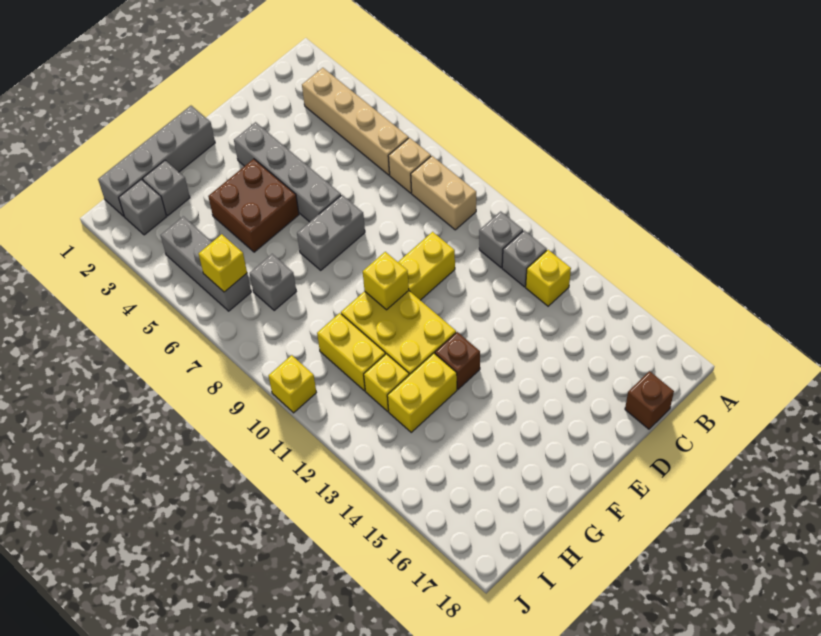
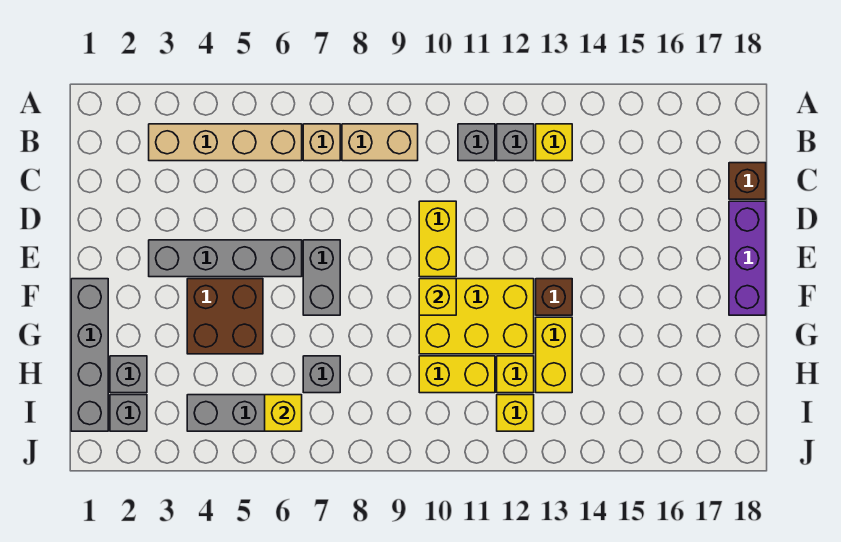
none -> purple brick D18:F18 level 1
yellow brick J10 level 1 -> yellow brick I12 level 1

